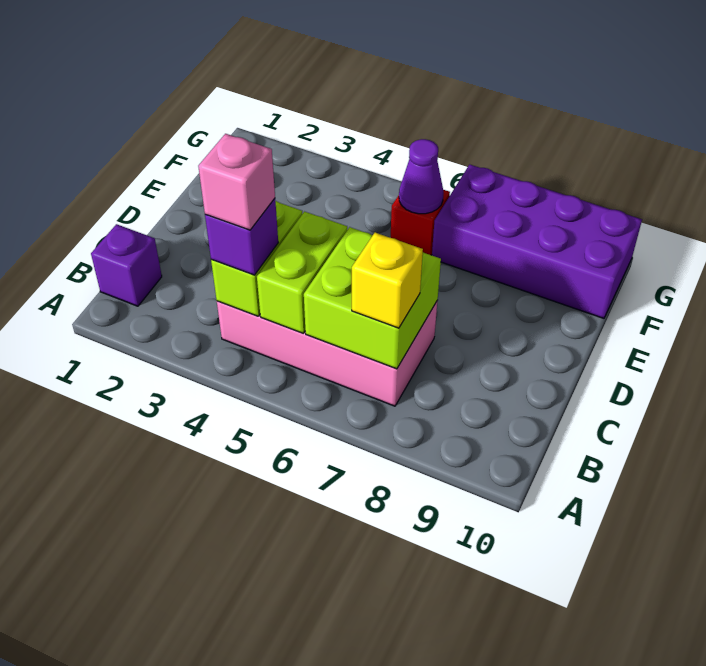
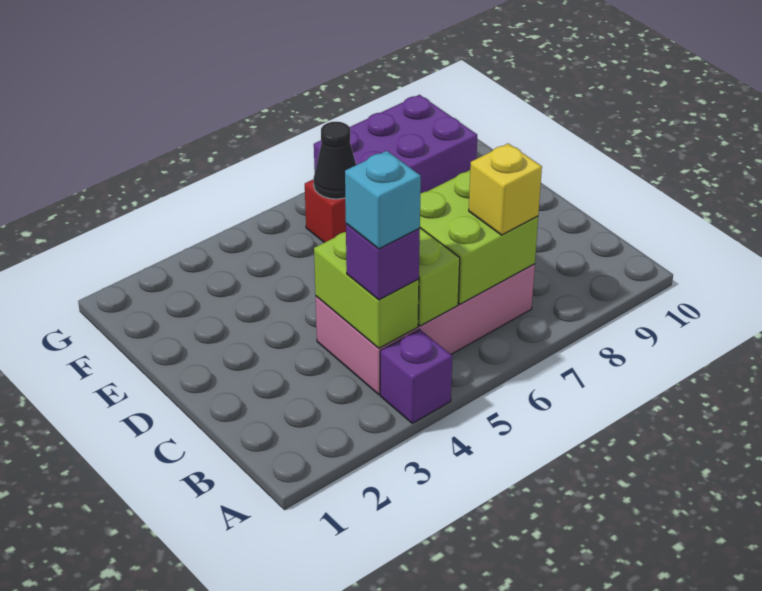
purple brick B1 level 1 -> purple brick A4 level 1
pink brick B4 level 4 -> cyan brick B4 level 4
purple cone F6 level 2 -> black cone F6 level 2
purple brick F7:G10 level 1 -> purple brick F7:G9 level 1

